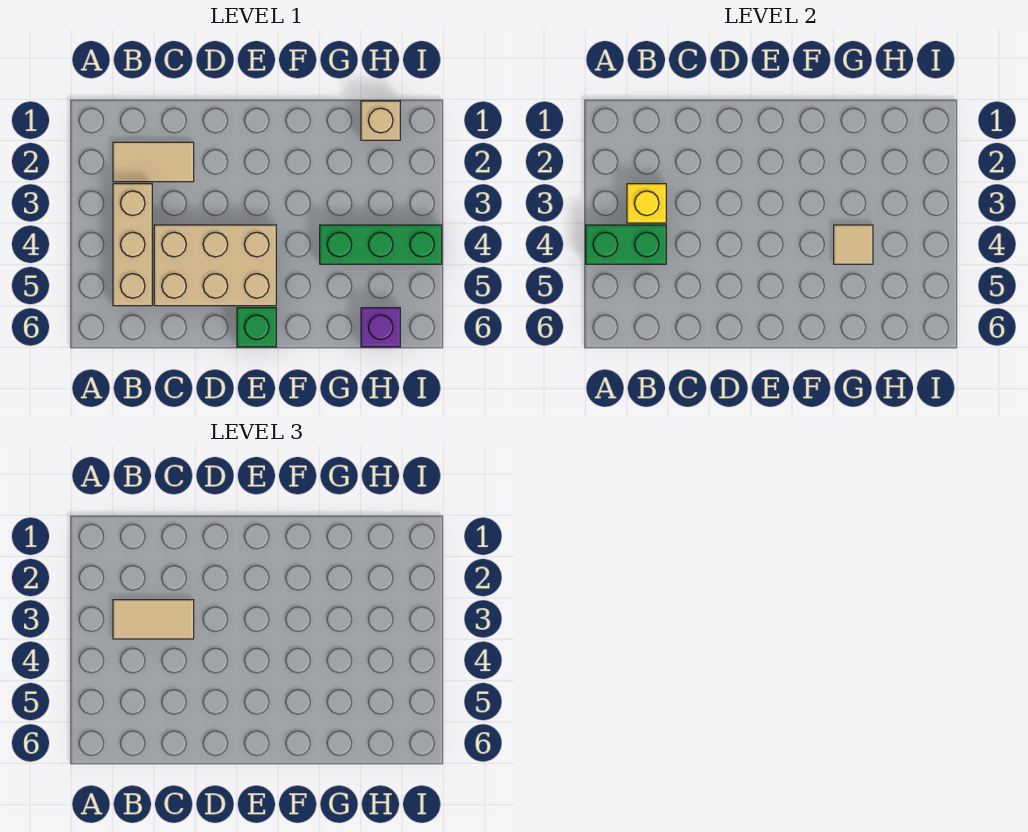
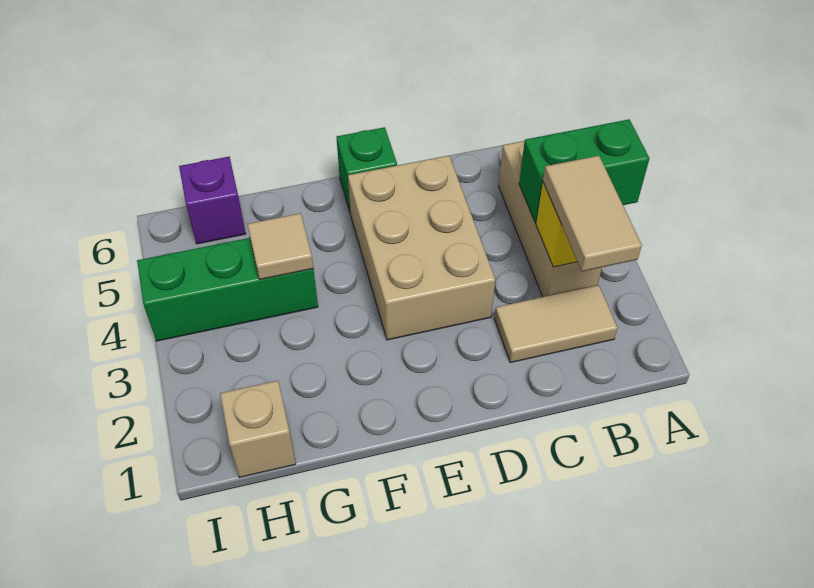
tan tile B3:C3 level 3 -> tan tile B2:B3 level 3
tan brick C4:E5 level 1 -> tan brick D3:E5 level 1

